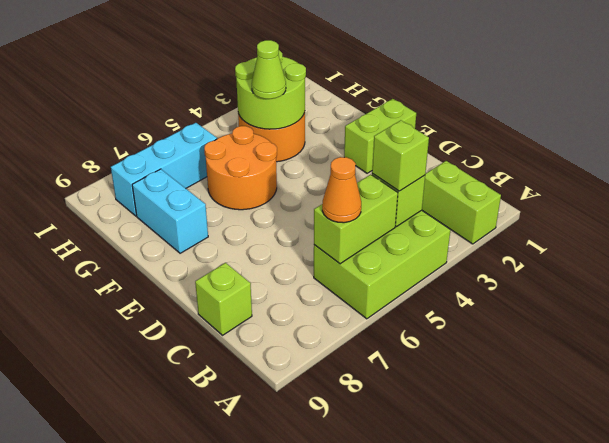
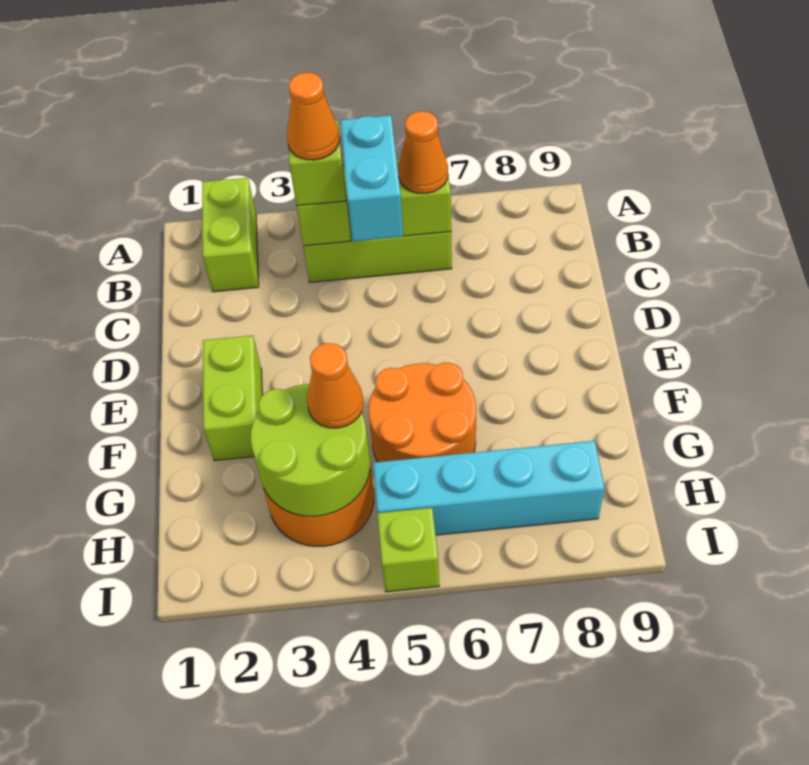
none -> orange cone B4 level 4
lime brick C9 level 1 -> lime brick I5 level 1
lime brick E1:E2 level 1 -> lime brick E2:F2 level 1
cyan brick F8:G8 level 1 -> cyan brick B5:C5 level 3
lime cone G4 level 3 -> orange cone G4 level 3
cyan brick H6:H8 level 1 -> cyan brick H5:H8 level 1

